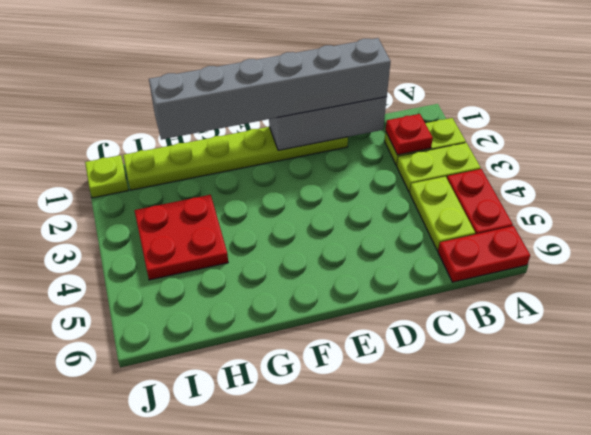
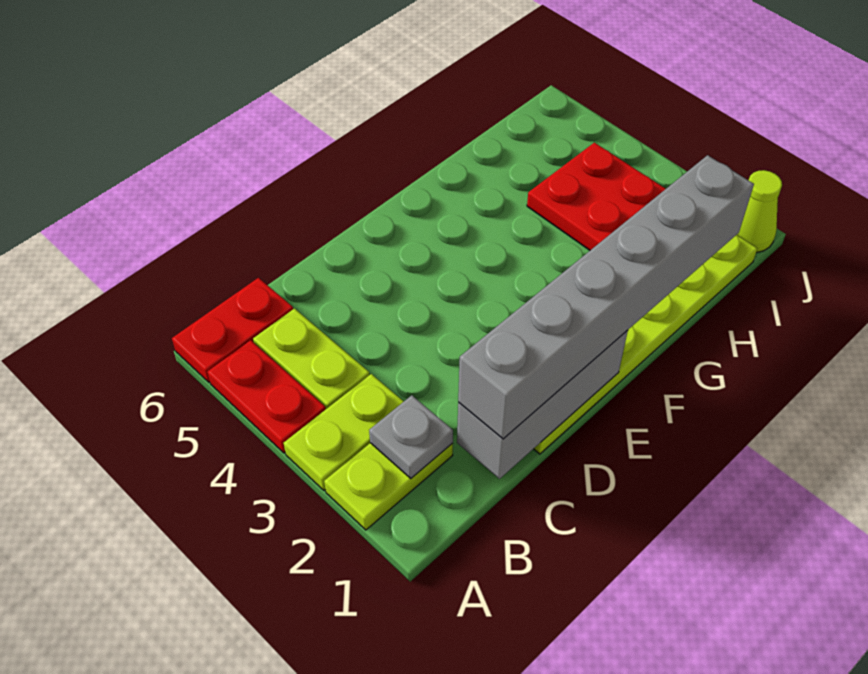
red plate B2 level 2 -> grey plate B2 level 2
lime plate J1 level 1 -> lime cone J1 level 1

